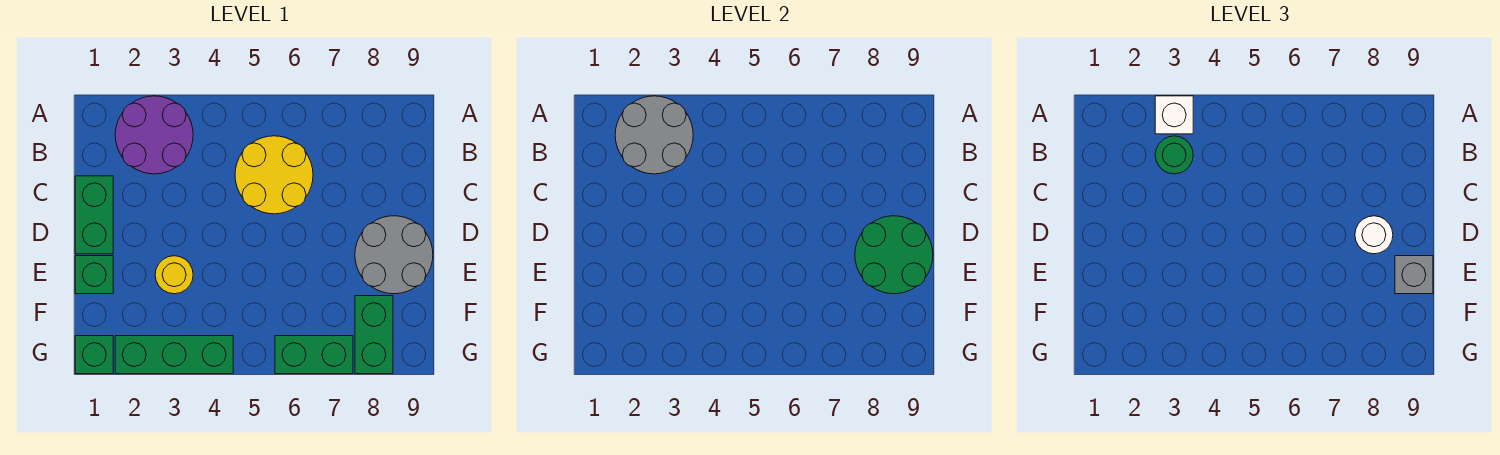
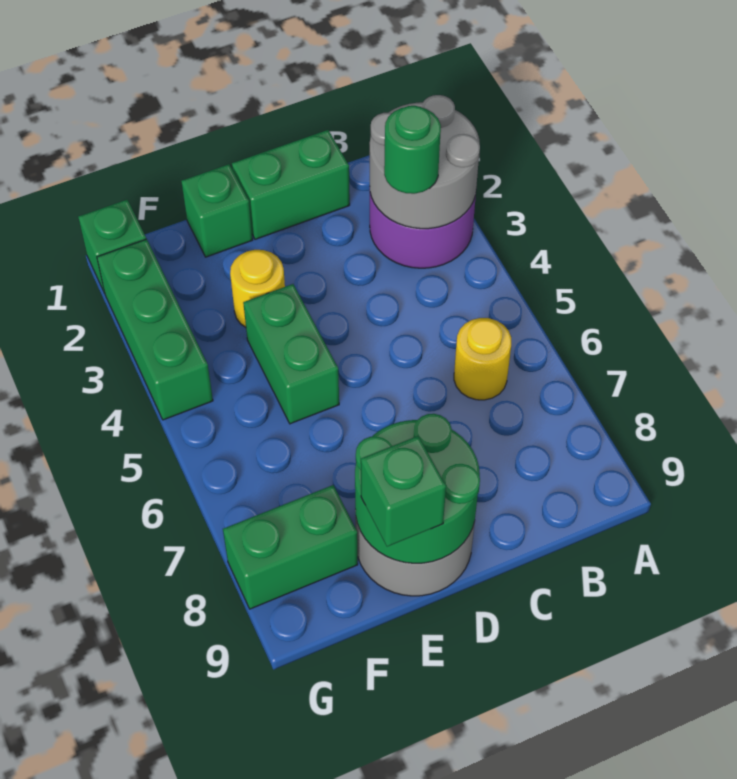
white brick A3 level 3 -> none
yellow round brick B5:C6 level 1 -> yellow round brick B6 level 1
white round brick D8 level 3 -> none
grey brick E9 level 3 -> green brick E9 level 3
green brick G6:G7 level 1 -> green brick E4:E5 level 1

